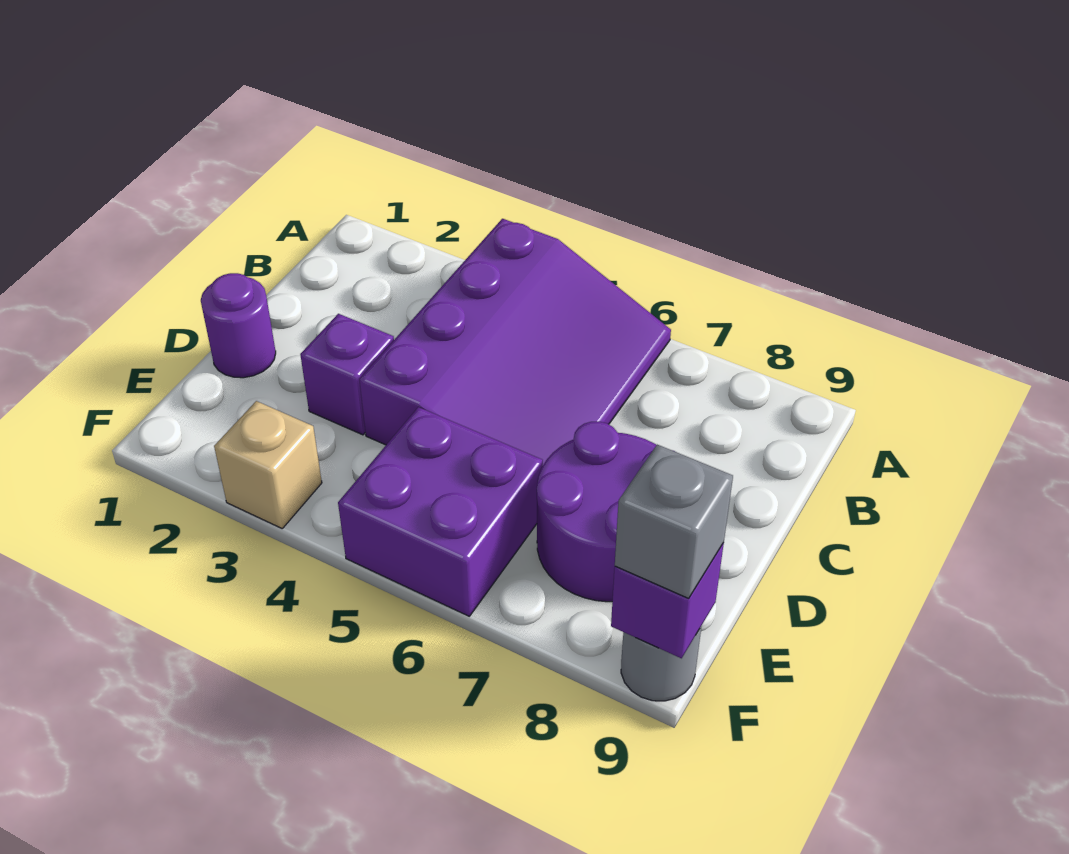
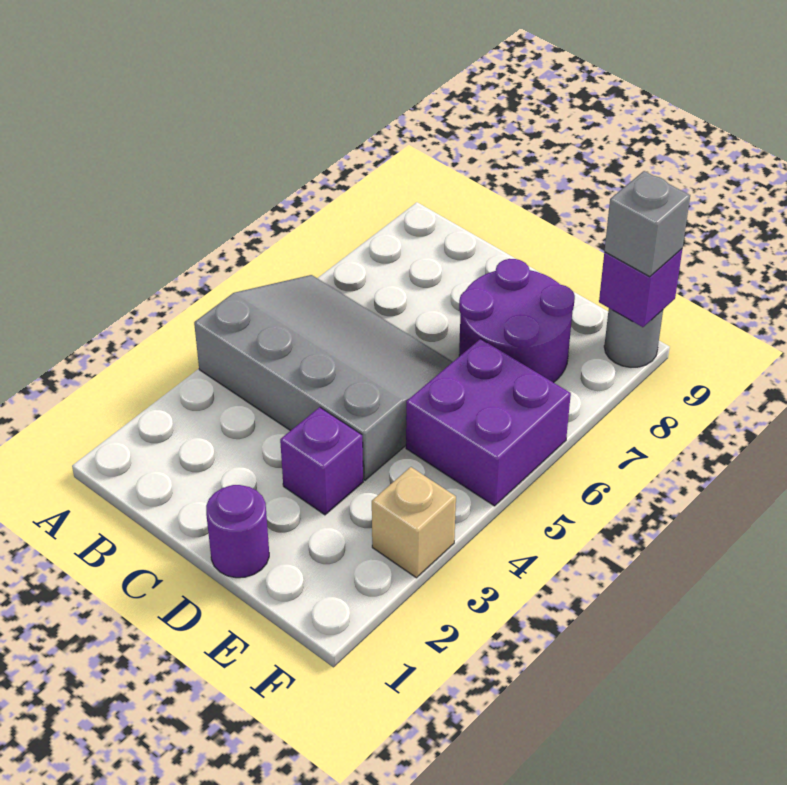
purple slope A4:D6 level 1 top 4 -> grey slope A4:D6 level 1 top 4

